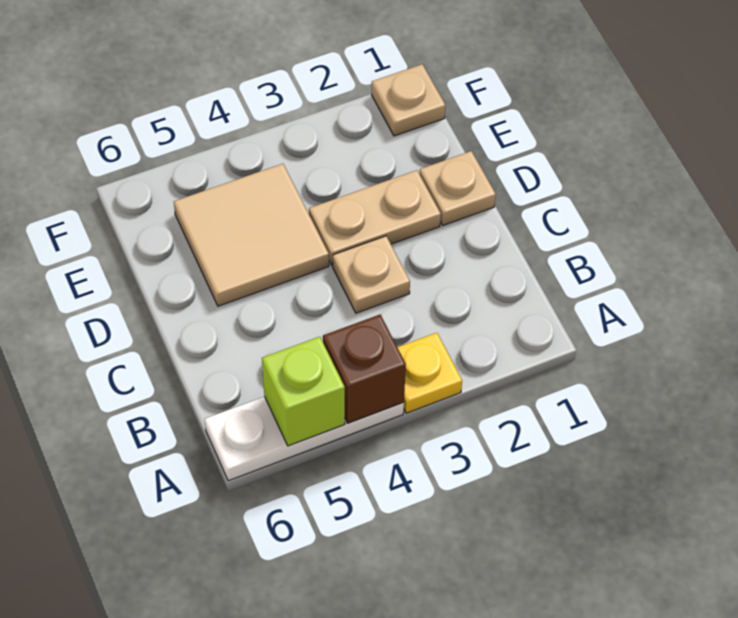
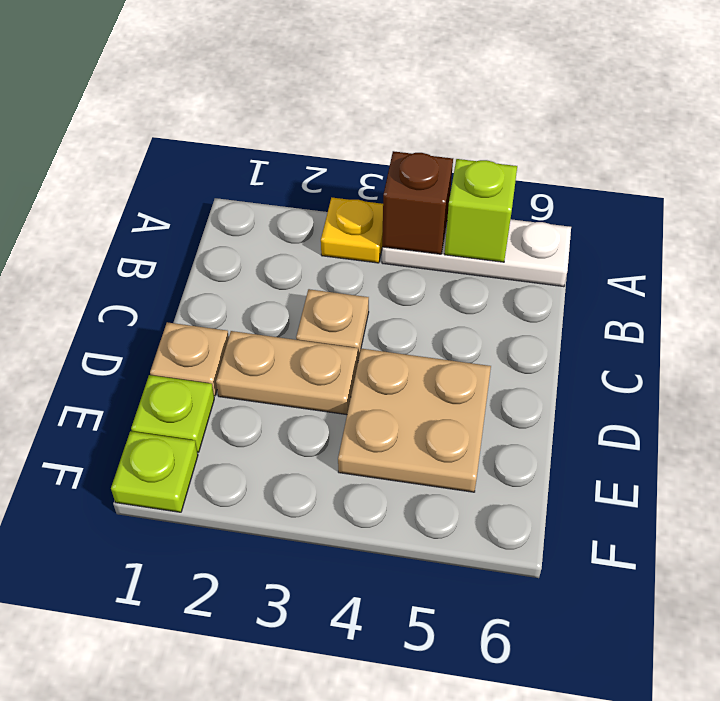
tan tile D4:E5 level 1 -> tan plate D4:E5 level 1
none -> lime plate E1 level 1
tan plate F1 level 1 -> lime plate F1 level 1

